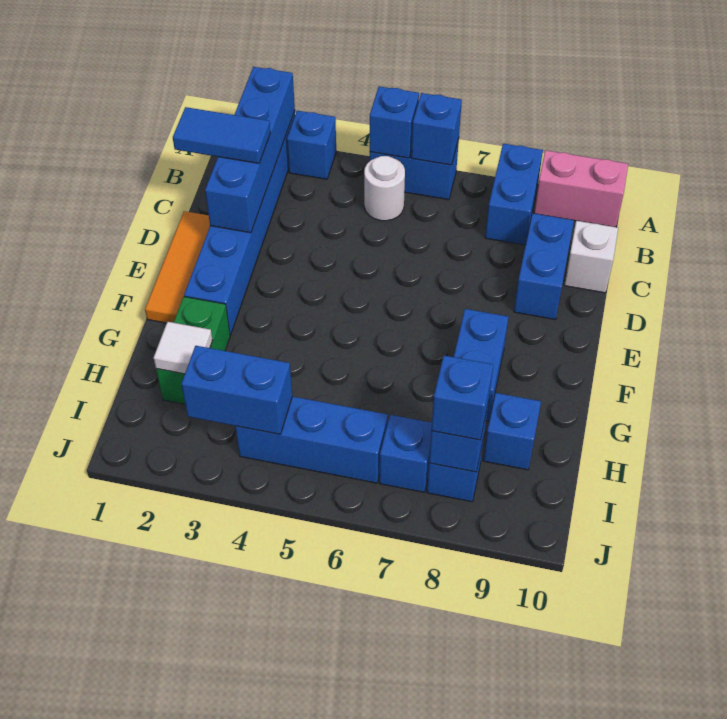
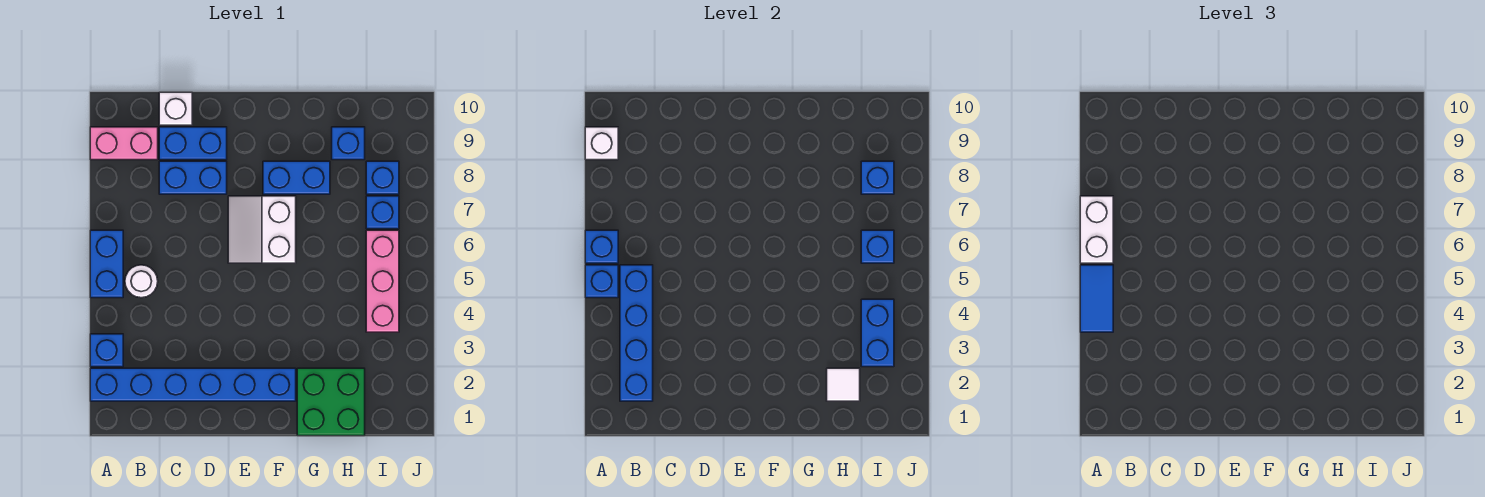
blue brick A2:D2 level 2 -> blue brick B2:B5 level 2
none -> white brick A6:A7 level 3
blue brick A8:B8 level 1 -> blue brick C8:D8 level 1
pink brick A9:A10 level 1 -> pink brick A9:B9 level 1
none -> white brick A9 level 2
blue tile C1:C2 level 3 -> blue tile A4:A5 level 3
orange tile D1:F1 level 1 -> none
none -> white slope E6:F7 level 1 top F
green brick G2:H2 level 1 -> green brick G1:H2 level 1
blue brick I4:I6 level 1 -> pink brick I4:I6 level 1
blue brick I8 level 3 -> blue brick I6 level 2

